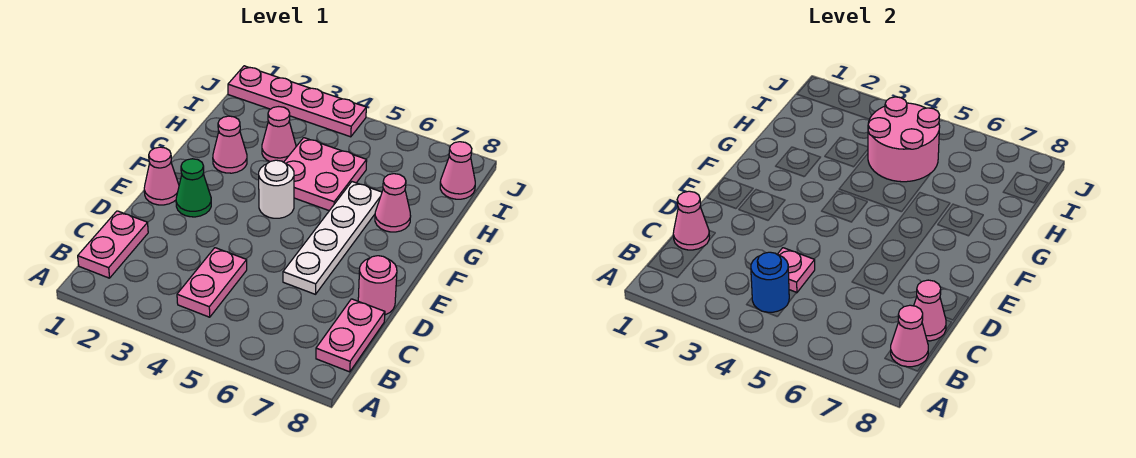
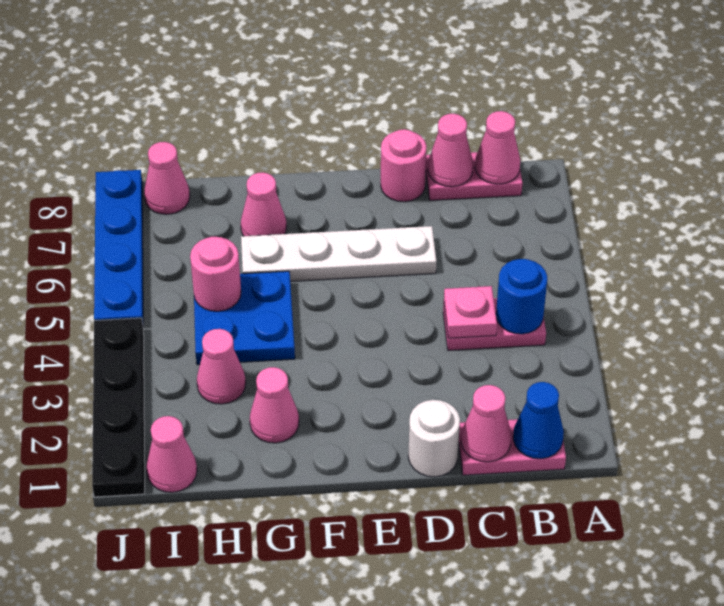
none -> blue cone B1 level 2
pink cone E1 level 1 -> pink cone I1 level 1
green cone E2 level 1 -> none
white round brick F4 level 1 -> white round brick D1 level 1
pink plate G4:H5 level 1 -> blue plate G4:H5 level 1
pink round brick H4:I5 level 2 -> pink round brick H5 level 2
pink plate J1:J4 level 1 -> black plate J1:J4 level 1
none -> blue plate J5:J8 level 1

